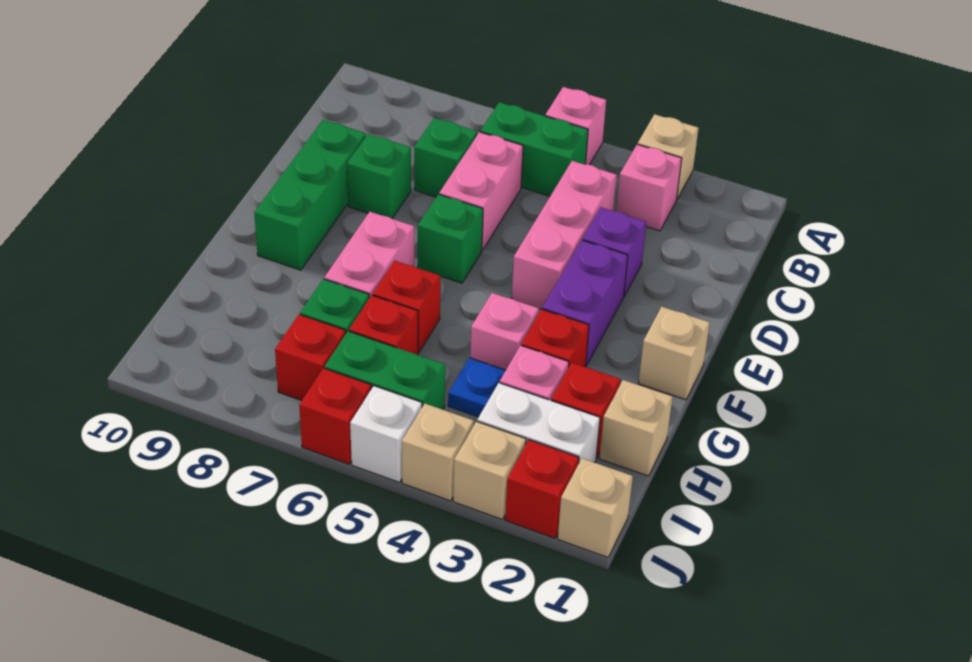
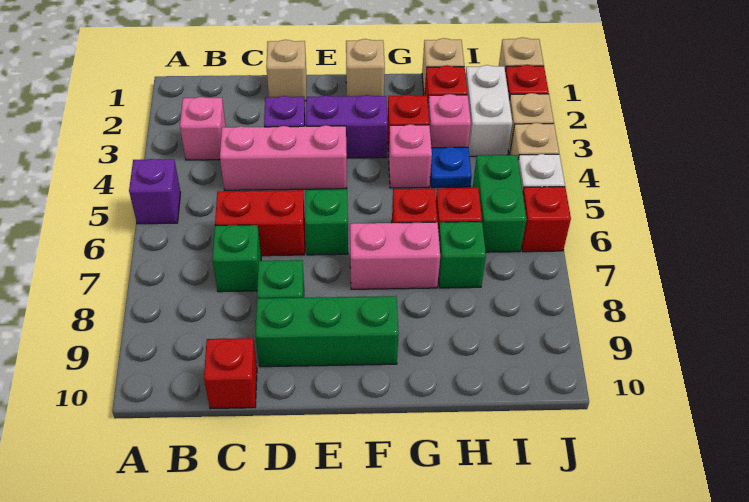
tan brick A3 level 1 -> tan brick D1 level 1
pink brick A5 level 1 -> purple brick A5 level 1
green brick B5:B6 level 1 -> none
pink brick C6:D6 level 1 -> red brick C6:D6 level 1
red brick I7 level 1 -> red brick C10 level 1

